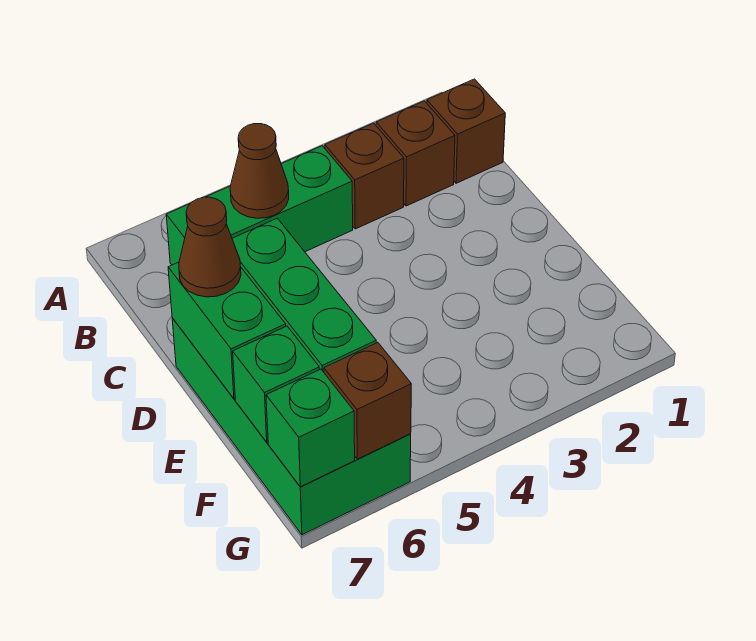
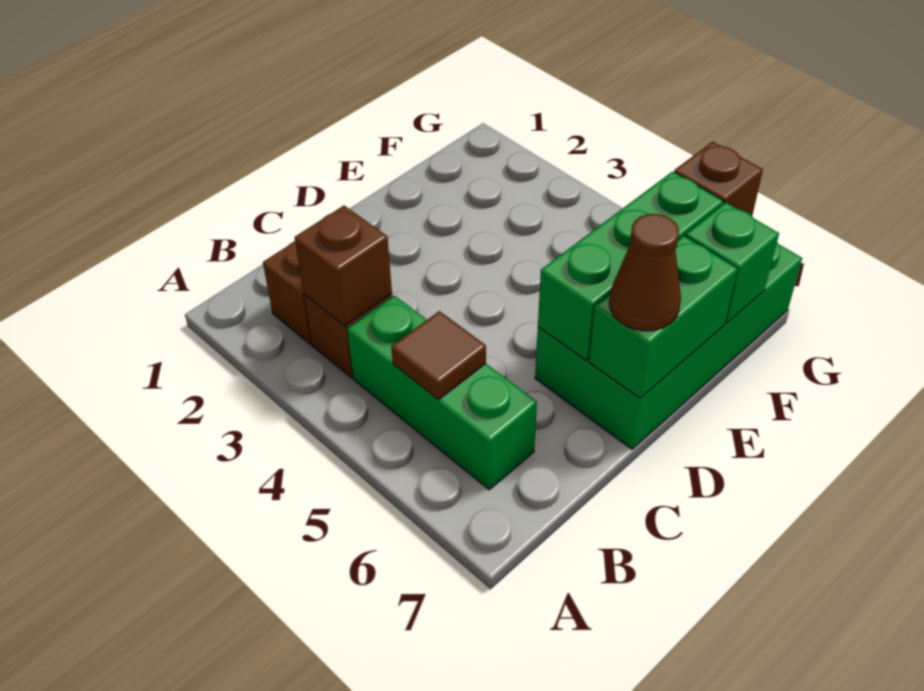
brown brick B1 level 1 -> brown brick B3 level 2
brown cone B5 level 2 -> brown tile B5 level 2
green brick G7 level 2 -> none

